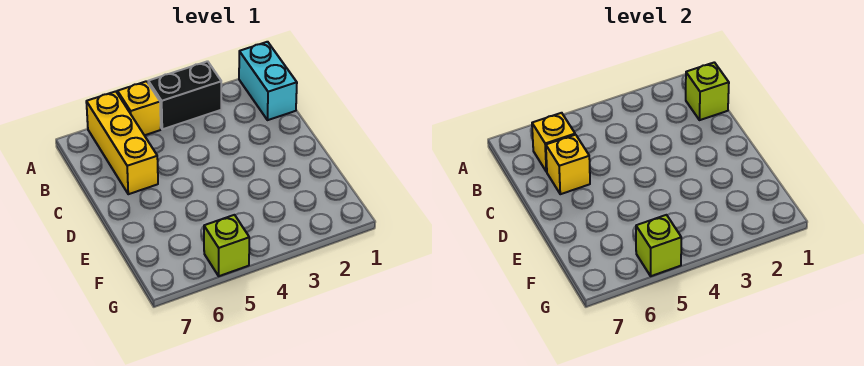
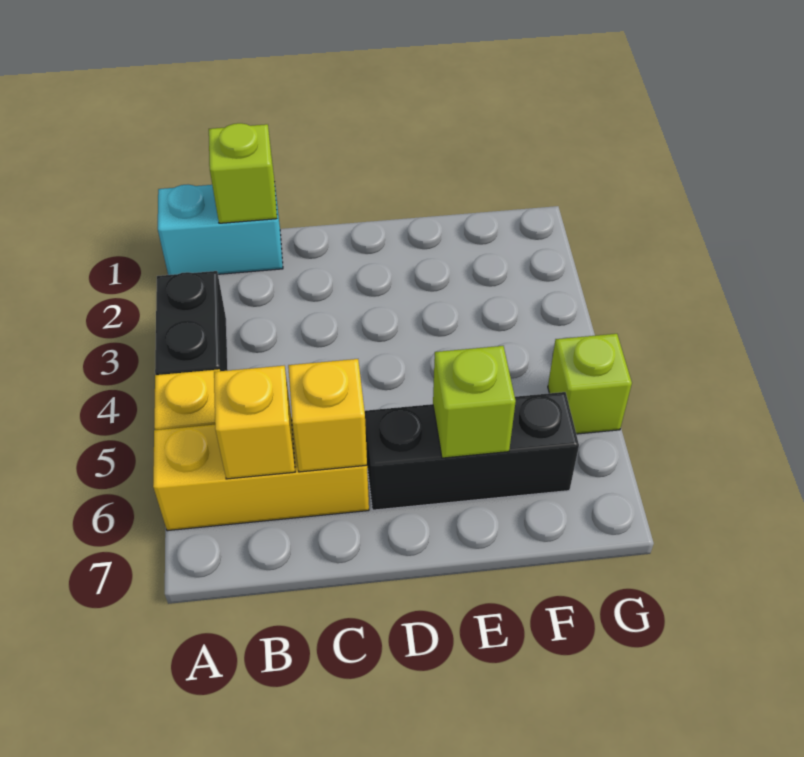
none -> black brick D6:F6 level 1
lime brick G5 level 2 -> lime brick E6 level 2

